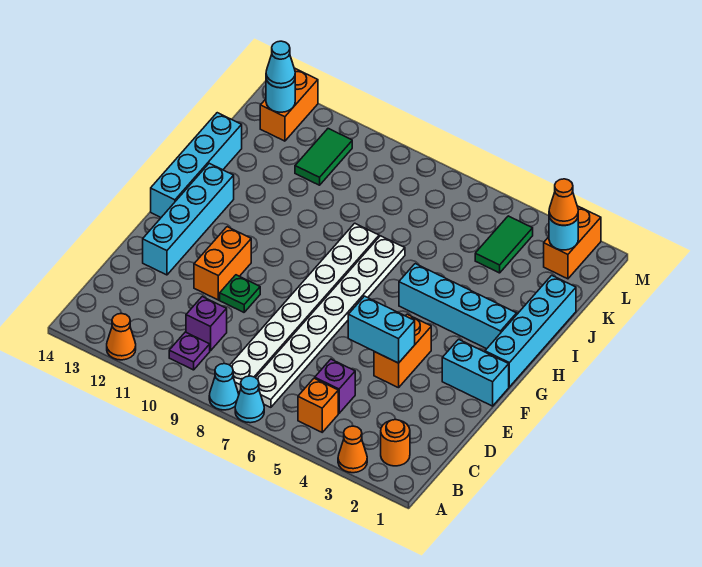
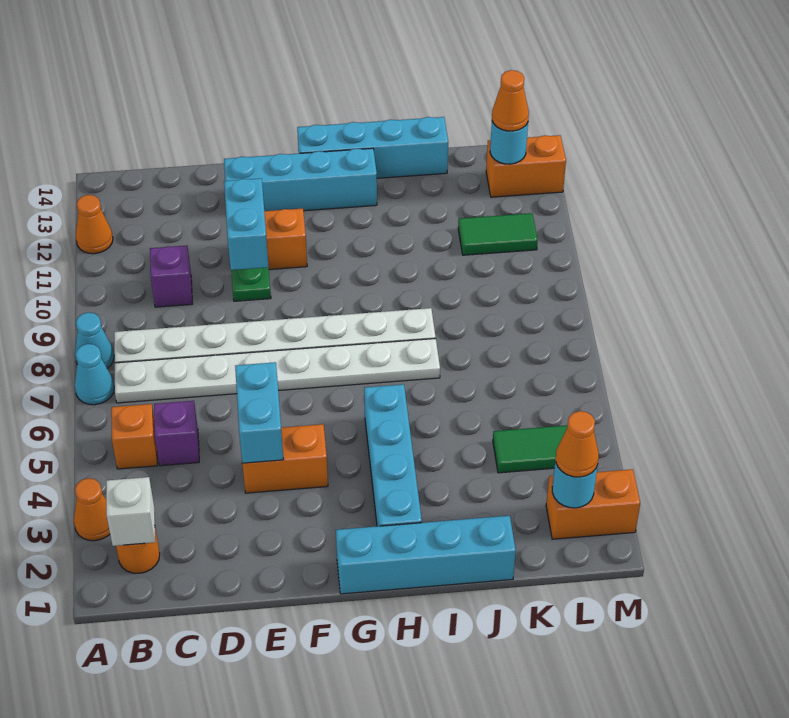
none -> white brick B2 level 2
purple plate B10 level 1 -> none
cyan brick F1:F2 level 1 -> cyan brick E10:E11 level 2
cyan cone L13 level 3 -> orange cone L13 level 3

